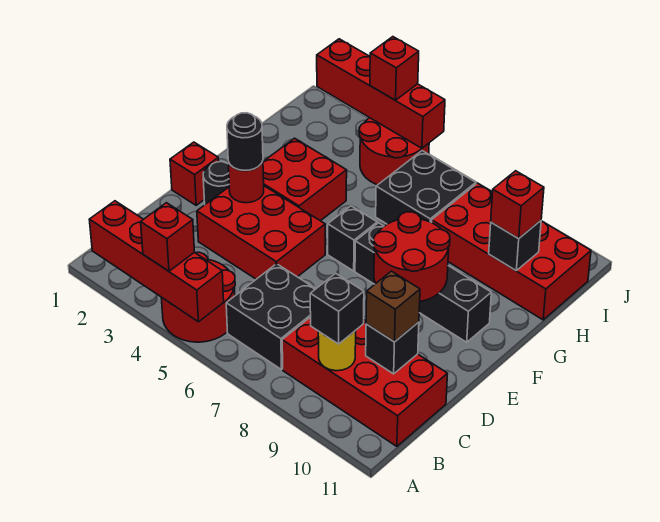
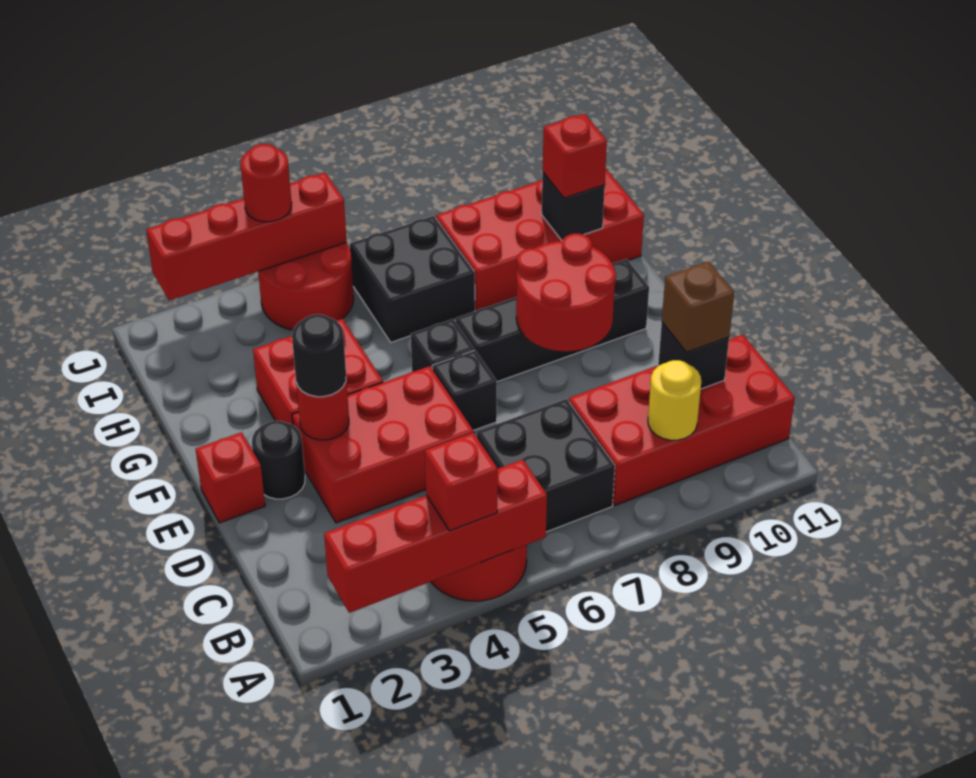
black brick B9 level 3 -> black brick E6 level 1
red brick J4 level 3 -> red round brick J4 level 3

